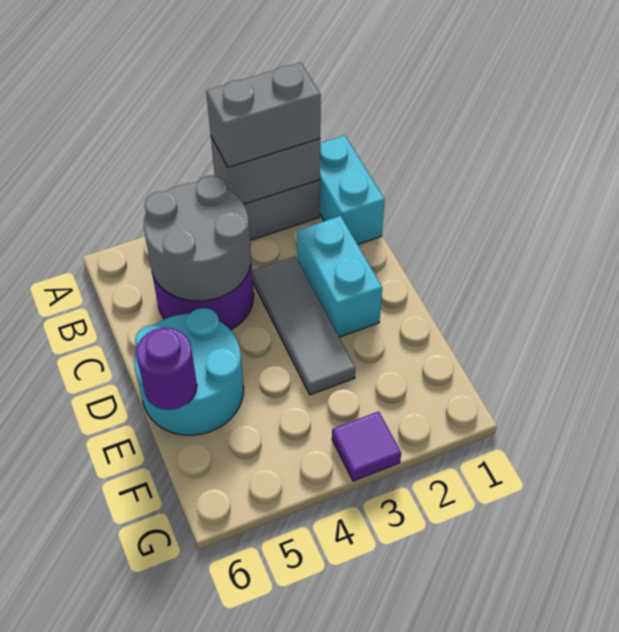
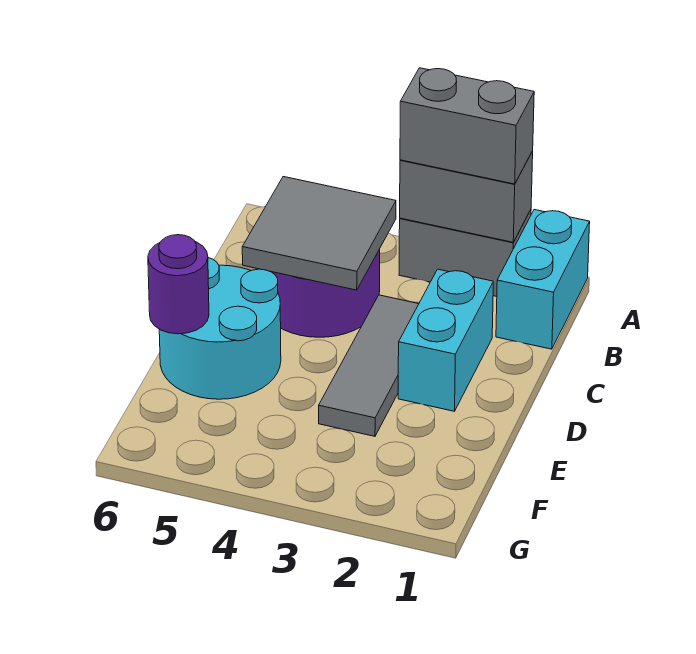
grey round brick B4:C5 level 2 -> grey tile B4:C5 level 2
purple tile G3 level 1 -> none

